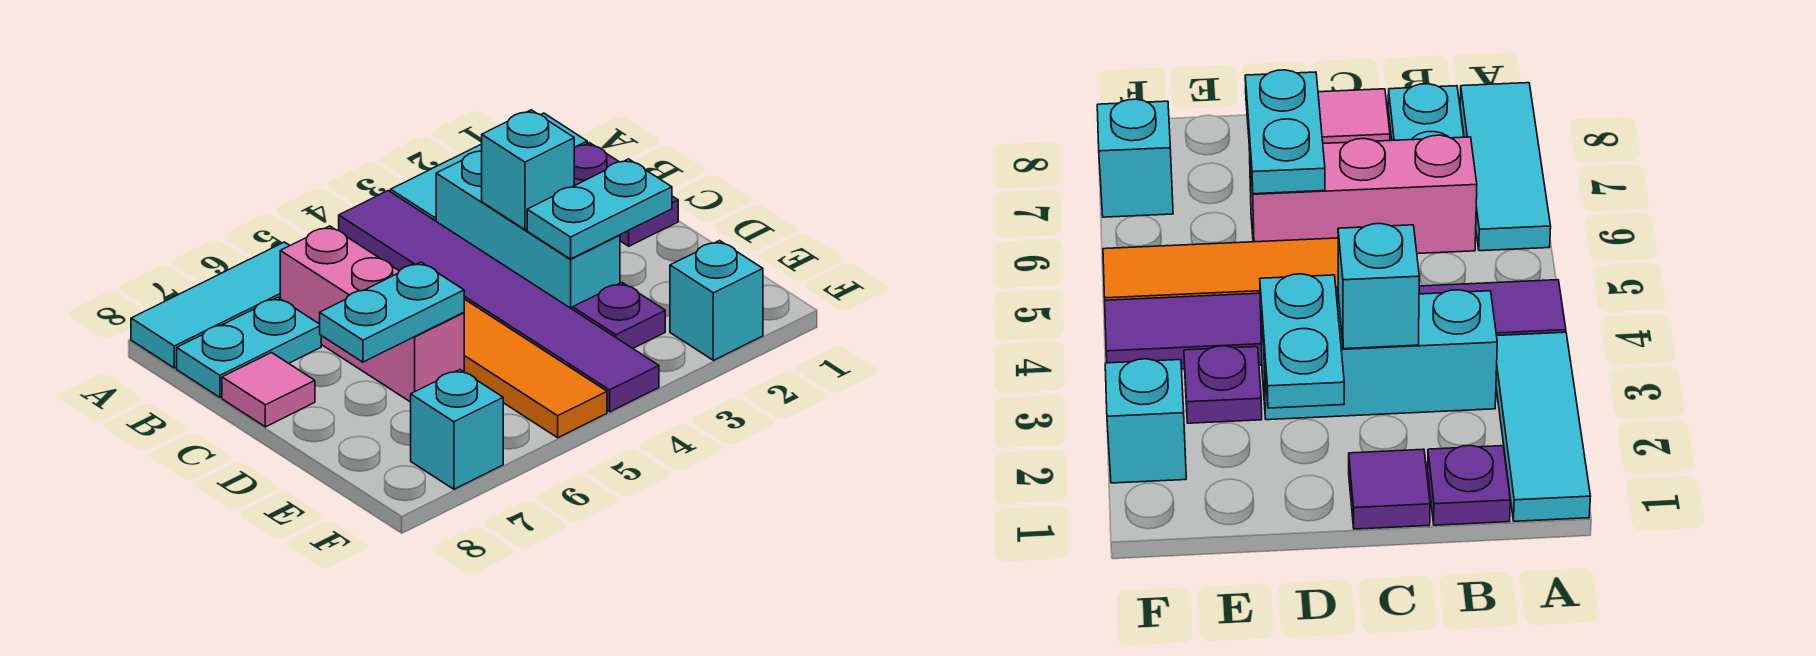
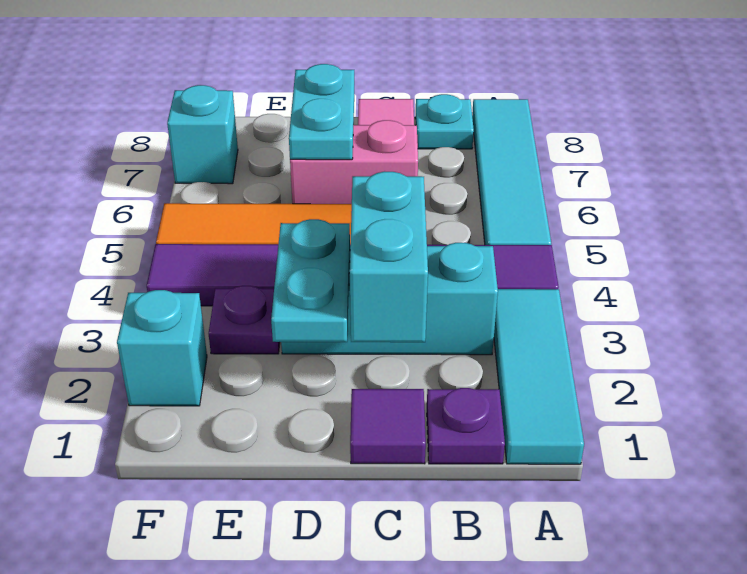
cyan tile A6:A8 level 1 -> cyan tile A5:A8 level 1
pink brick B6:D6 level 1 -> pink brick C6:D6 level 1
cyan plate B7:B8 level 1 -> cyan plate B8 level 1
cyan brick C3 level 2 -> cyan brick C2:C3 level 2

